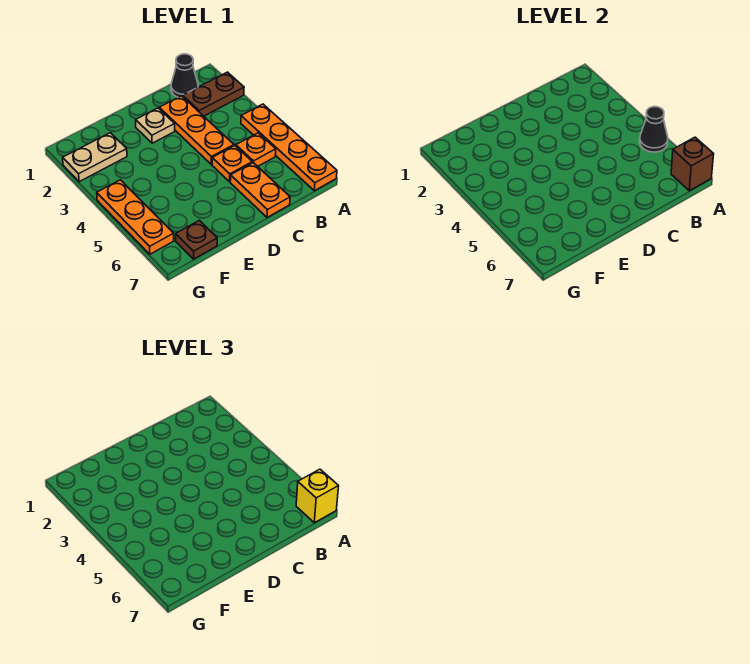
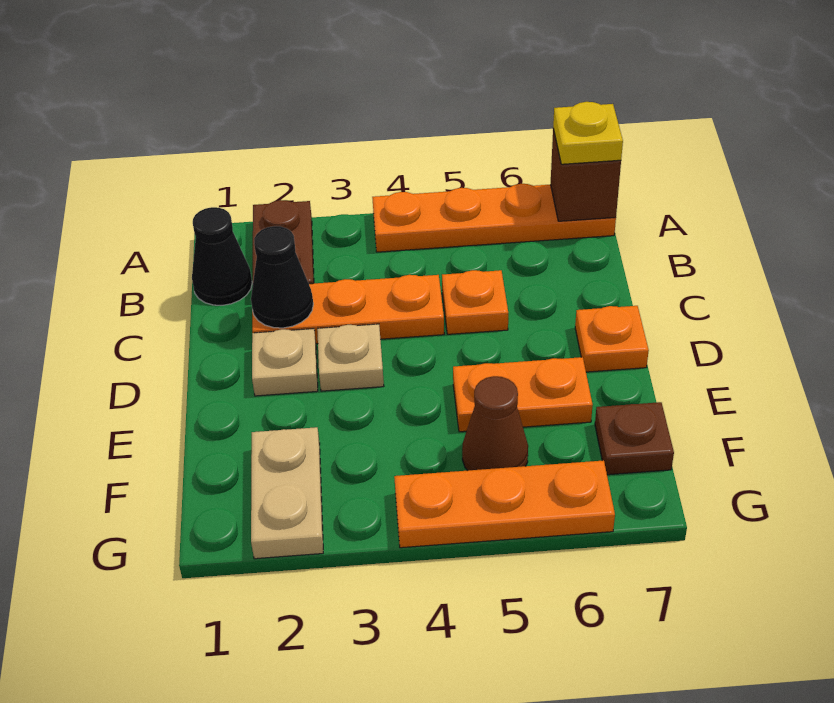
black cone A5 level 2 -> black cone C2 level 2
yellow brick A7 level 3 -> yellow plate A7 level 3
orange plate B5 level 1 -> orange plate D7 level 1
orange plate C6:C7 level 1 -> orange plate E5:E6 level 1
none -> tan plate D3 level 1
none -> brown cone F5 level 1

